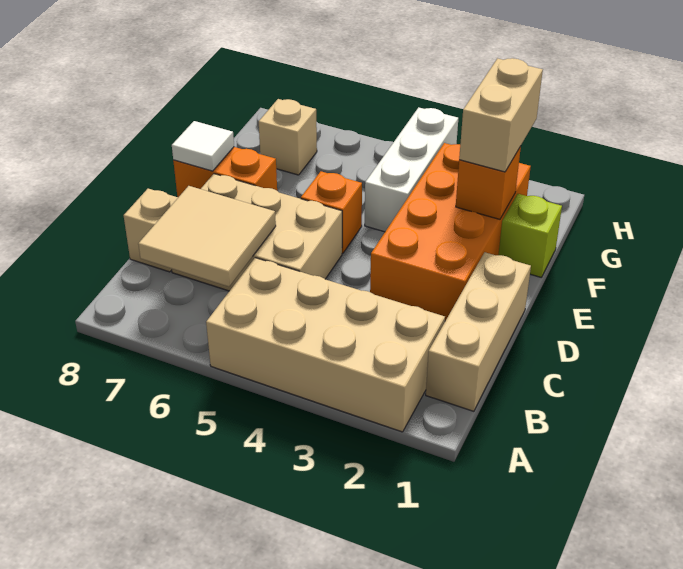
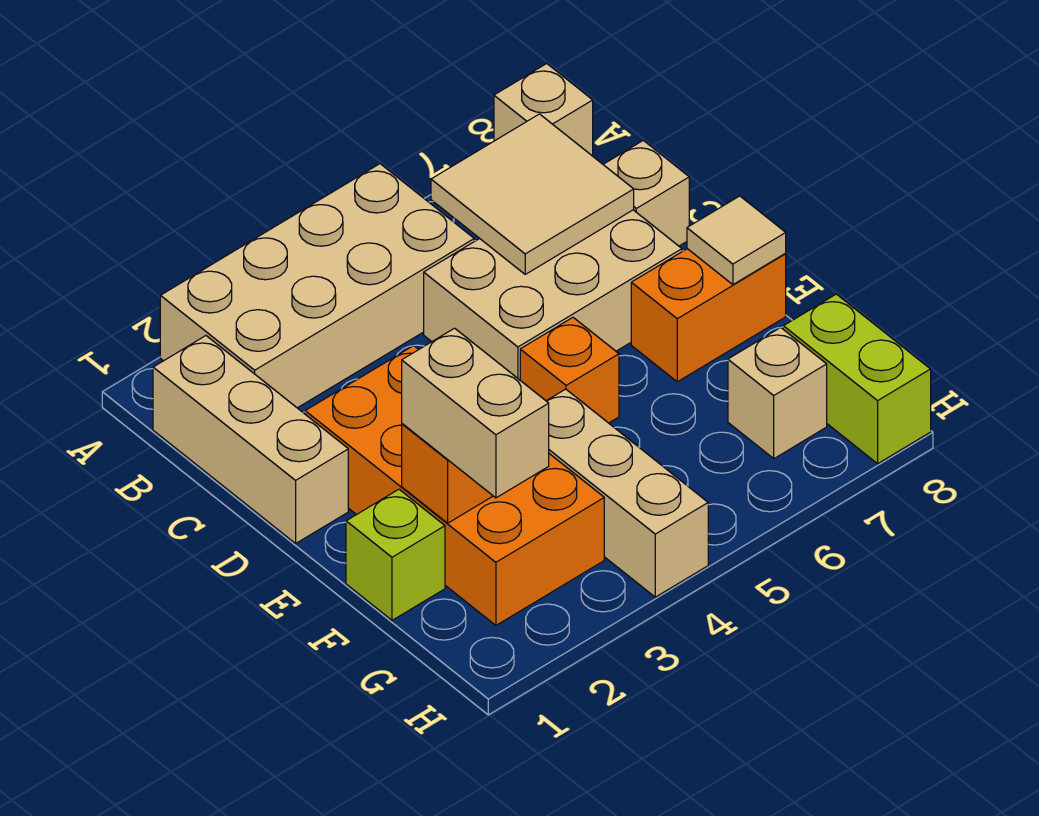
none -> tan brick A8 level 1
white tile E8 level 2 -> tan tile E8 level 2
white brick F4:H4 level 1 -> tan brick F4:H4 level 1
none -> lime brick G8:H8 level 1

